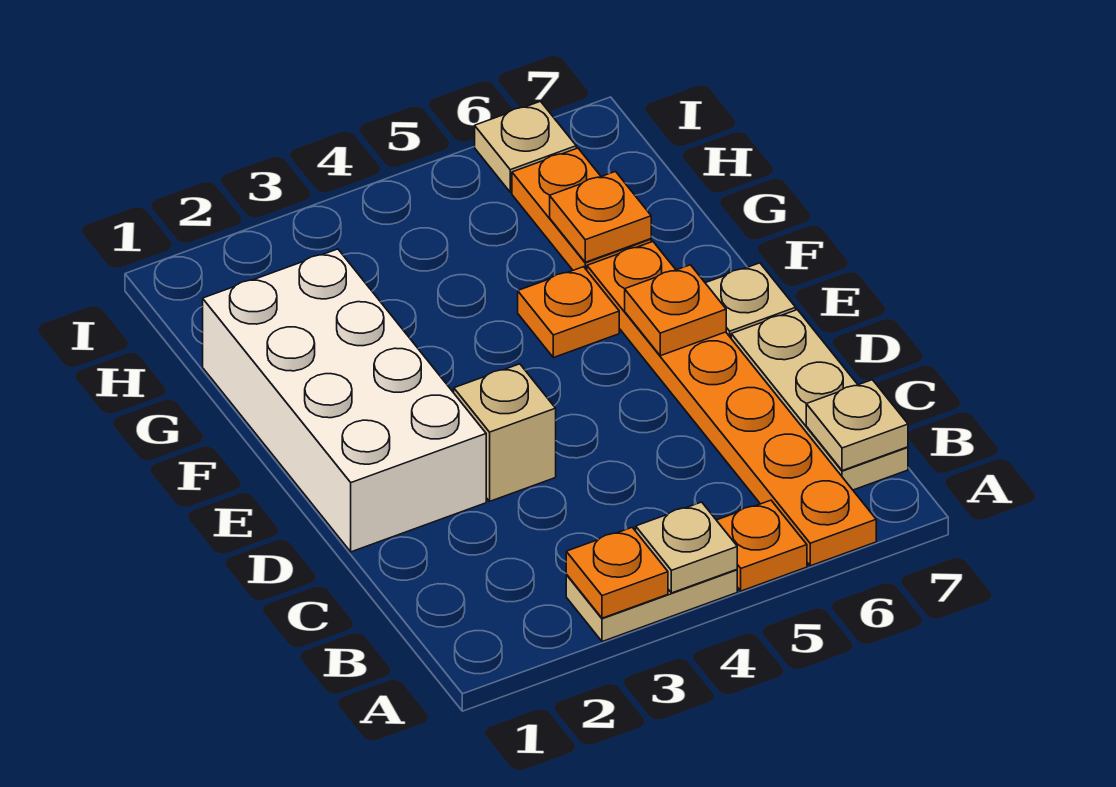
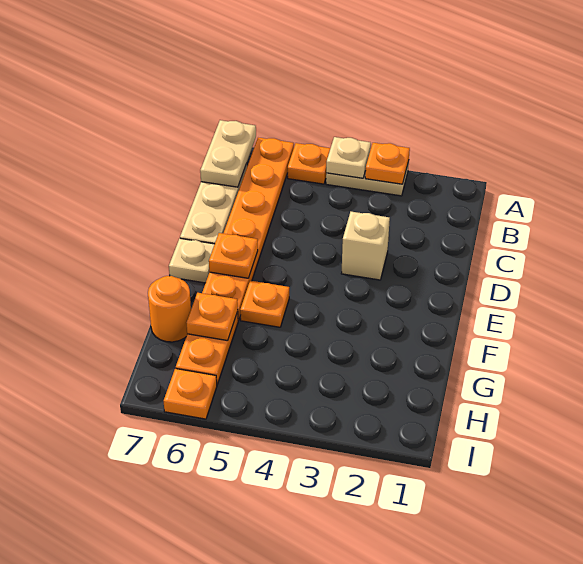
tan plate B7 level 2 -> tan plate A7:B7 level 2
white brick D1:G2 level 1 -> none
none -> orange round brick G7 level 1
tan plate I6 level 1 -> orange plate I6 level 1

